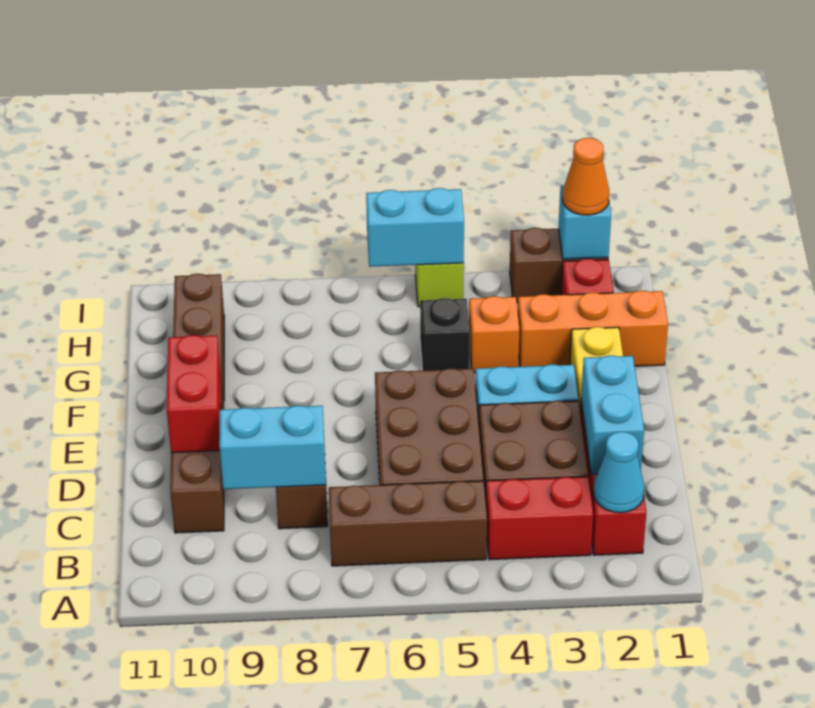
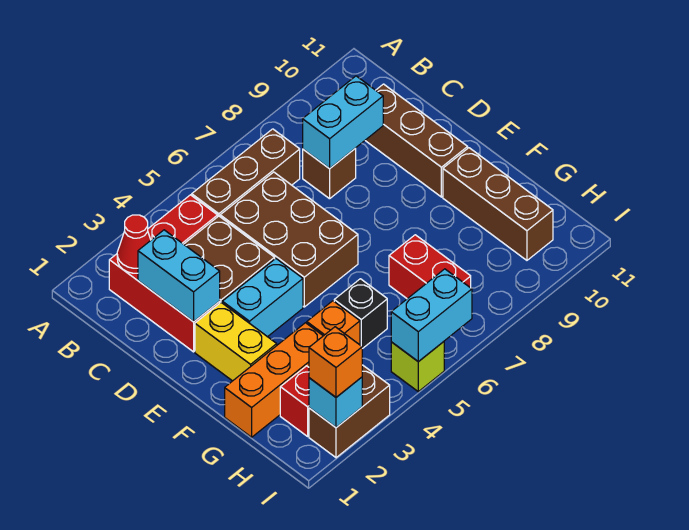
cyan cone B2 level 2 -> red cone B2 level 2
red brick D10:E10 level 2 -> red brick G7:H7 level 1
orange cone I2 level 3 -> orange brick I2 level 3

